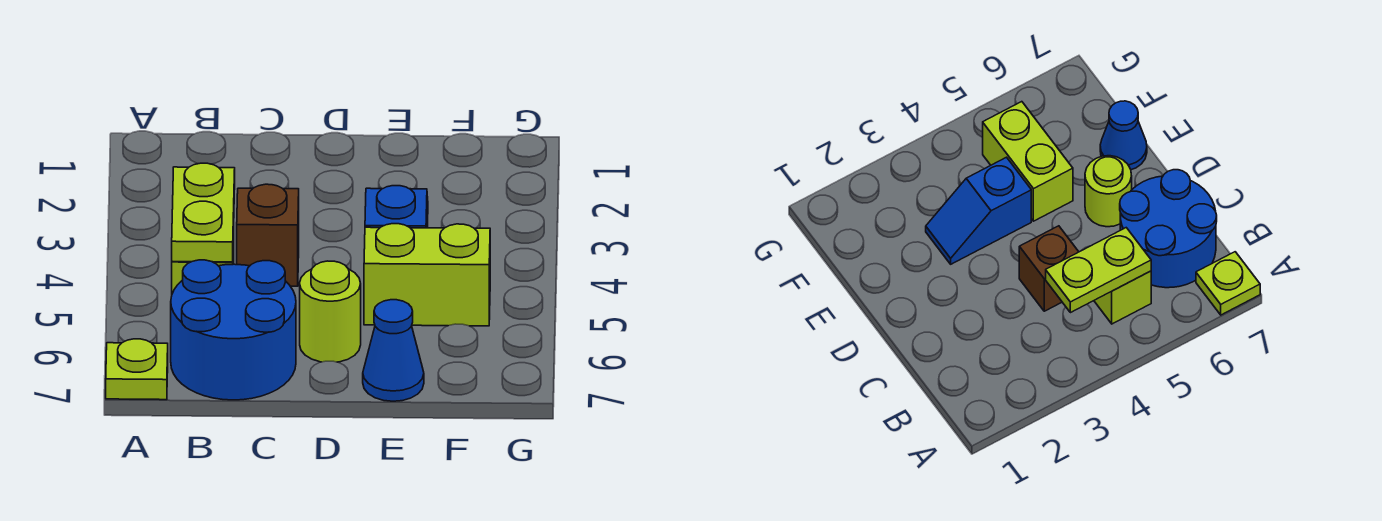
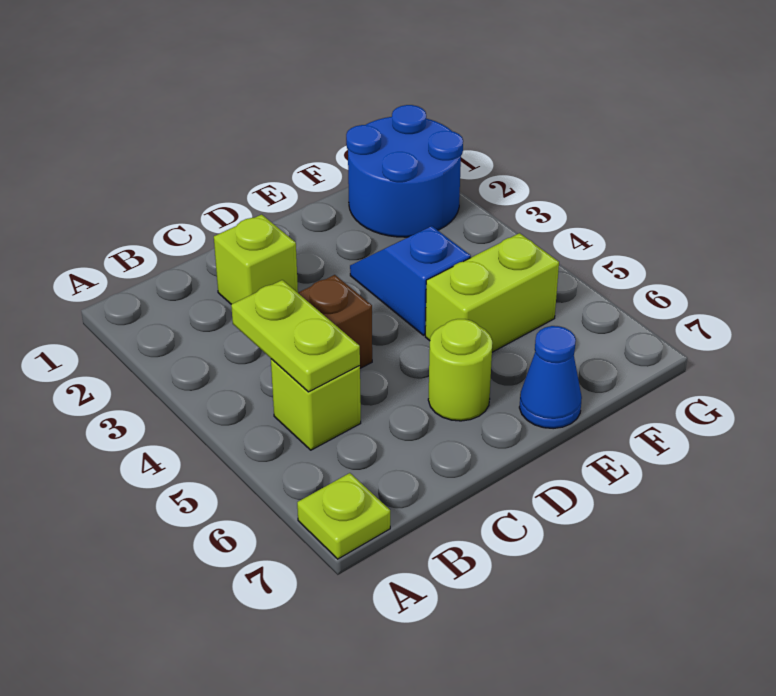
blue round brick B6:C7 level 1 -> blue round brick F1:G2 level 1
none -> lime brick C2 level 1

